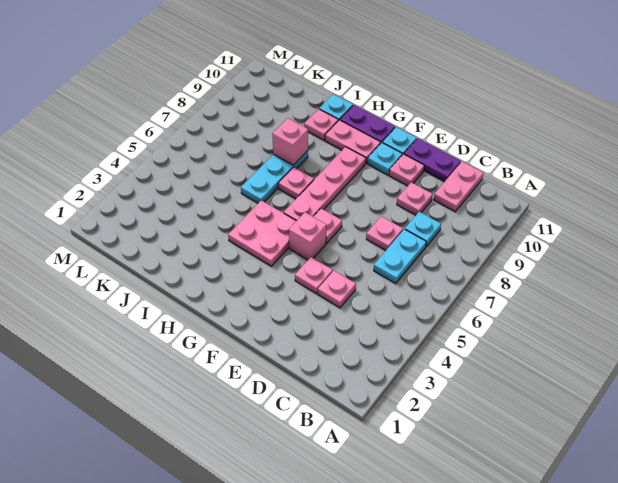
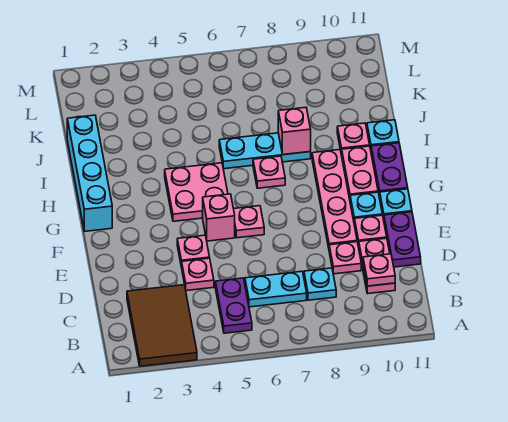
none -> brown tile A2:C3 level 1
none -> purple plate B5:C5 level 1
pink plate C10:C11 level 1 -> pink plate C10:D10 level 1
pink plate D7 level 1 -> pink plate C10 level 2
none -> cyan brick G1:J1 level 1
pink plate G6:G9 level 1 -> pink plate E9:H9 level 1

